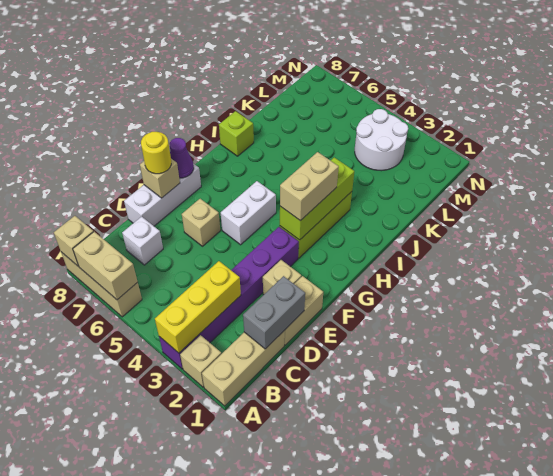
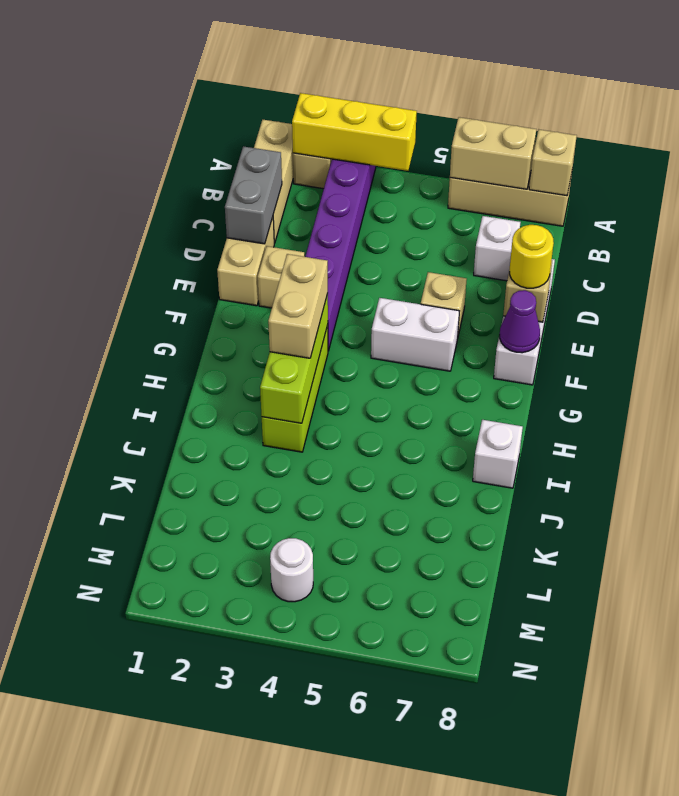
yellow brick A3:C3 level 2 -> yellow brick A2:A4 level 2
white brick F5:G5 level 1 -> white brick F5:F6 level 1
lime brick I8 level 1 -> white brick I8 level 1
white round brick L3:M4 level 1 -> white round brick M4 level 1

